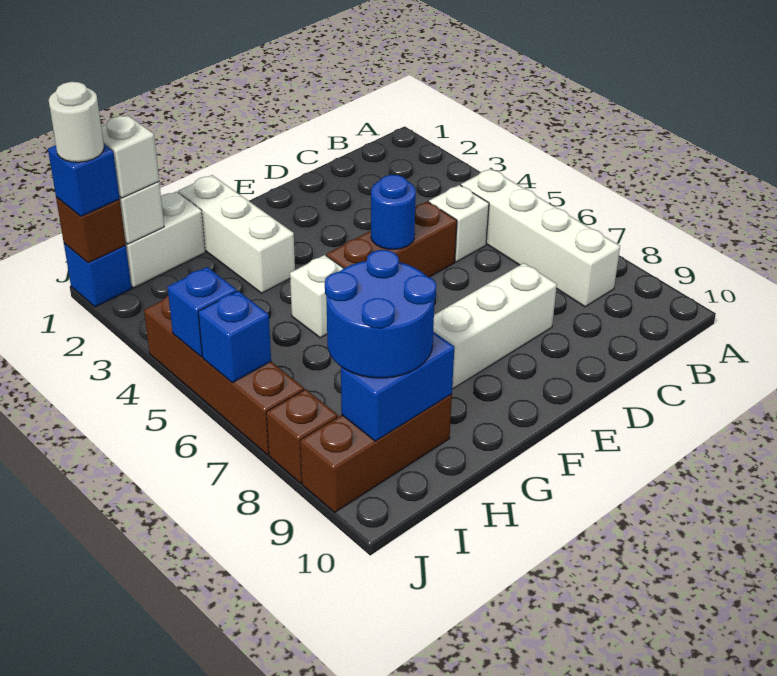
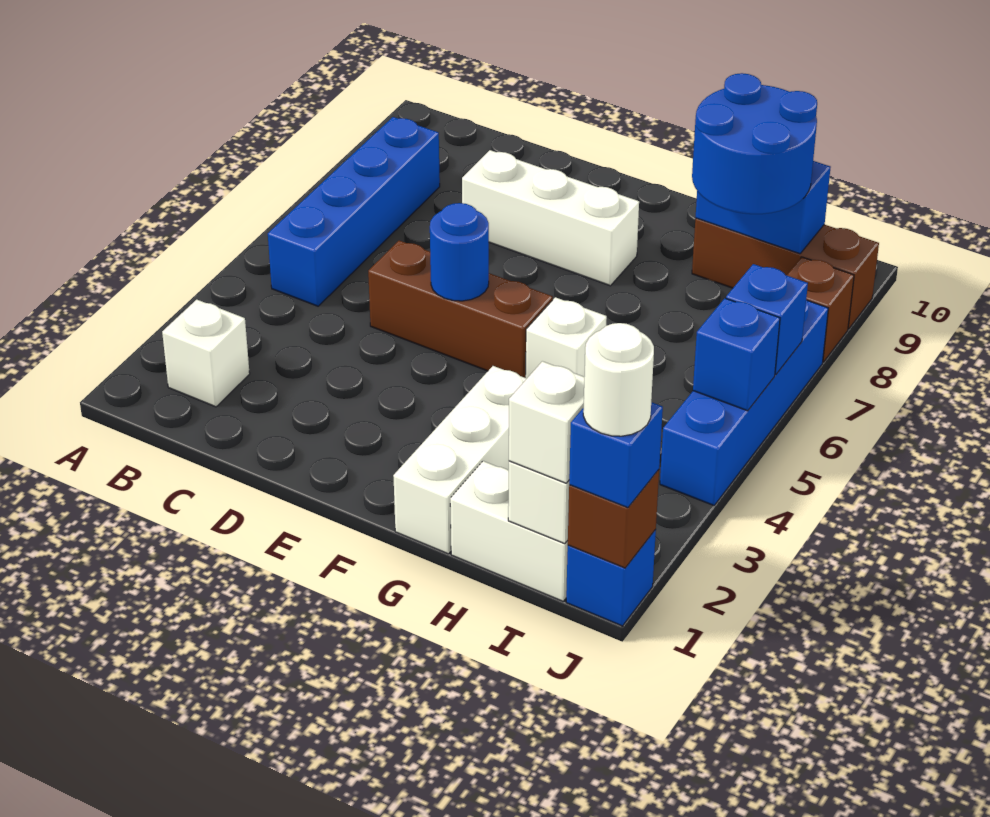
white brick B5:B8 level 1 -> blue brick B5:B8 level 1
white brick C5 level 1 -> white brick B2 level 1
brown brick J4:J7 level 1 -> blue brick J4:J7 level 1

